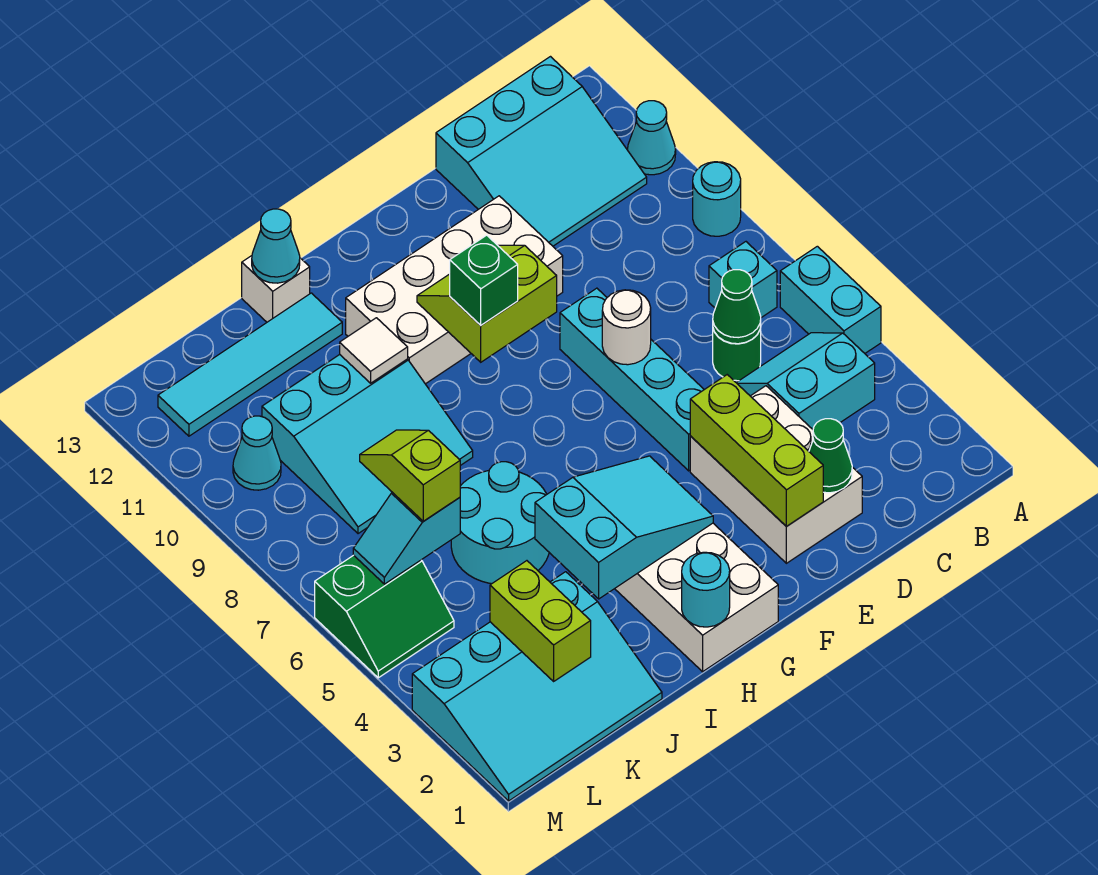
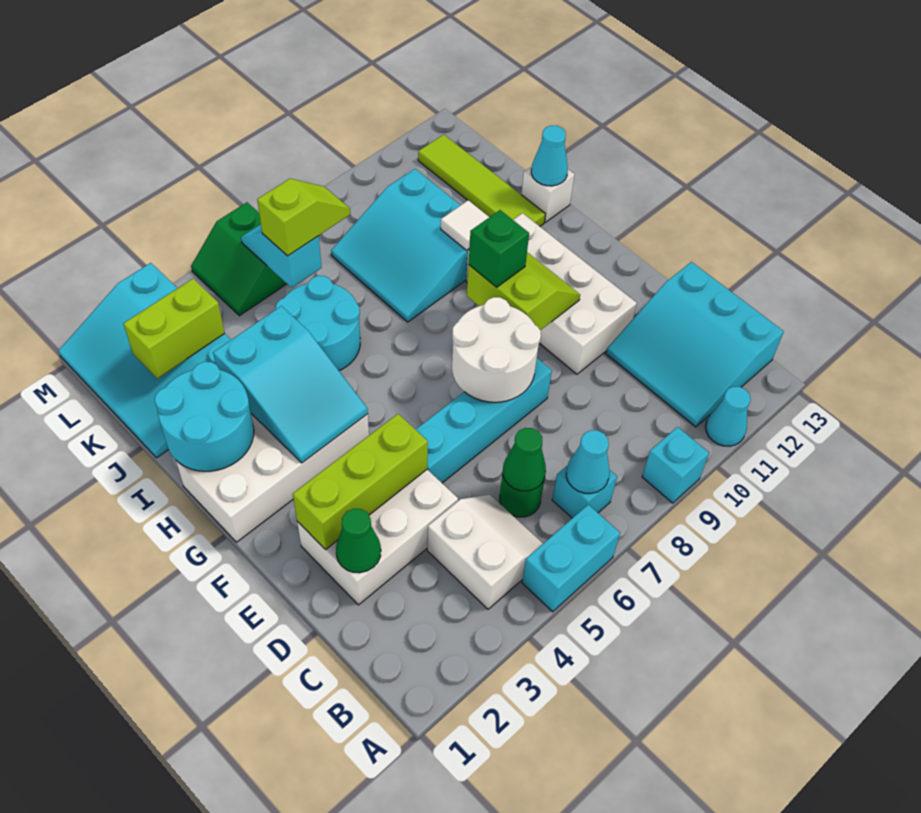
cyan round brick A9 level 1 -> cyan brick A9 level 1
cyan slope B4:C5 level 1 top 4 -> white slope B4:C5 level 1 top 4
white round brick E7 level 2 -> white round brick E7:F8 level 2
cyan round brick H1 level 2 -> cyan round brick H1:I2 level 2
cyan tile I12:L12 level 1 -> lime tile I12:L12 level 1
cyan cone L10 level 1 -> cyan cone B7 level 2

